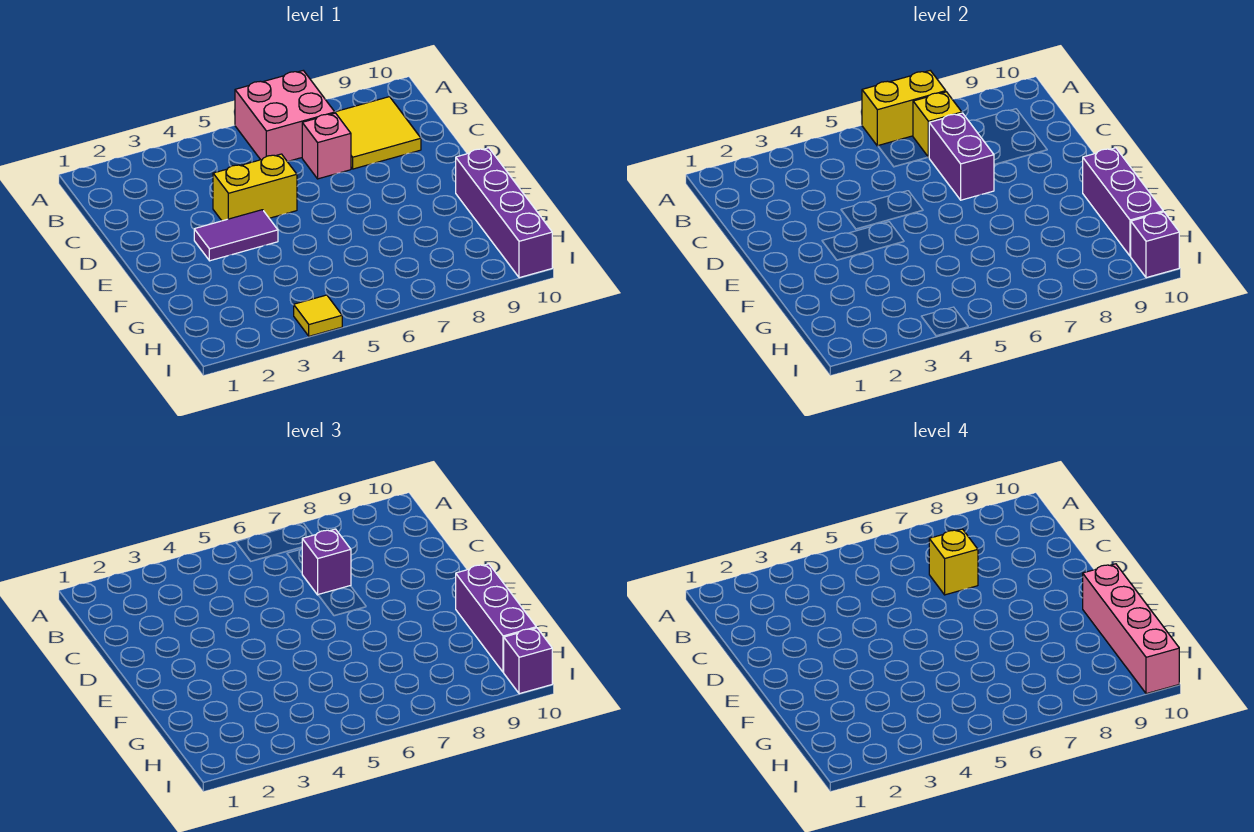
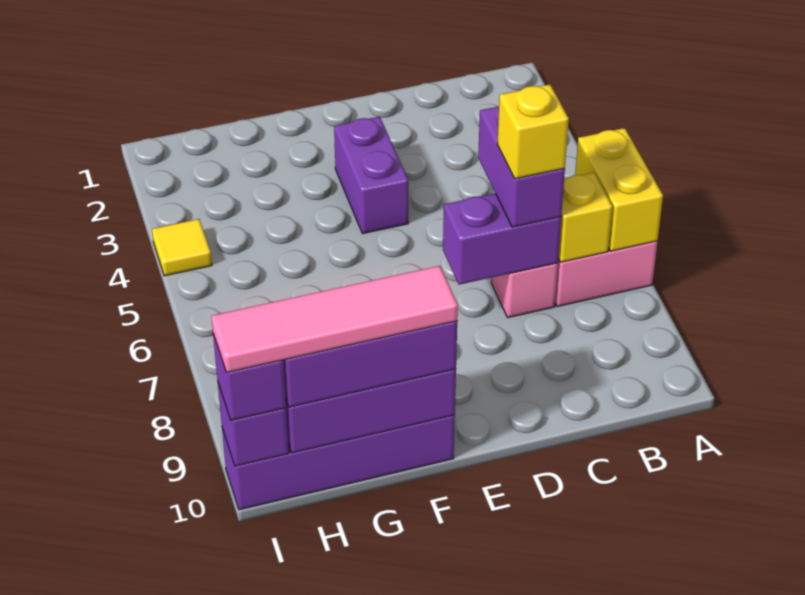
yellow tile B8:C9 level 1 -> none
purple brick C7 level 3 -> purple brick C6:C7 level 3
yellow brick D4:D5 level 1 -> none
purple tile E3:E4 level 1 -> purple brick E3:E4 level 1
pink brick F10:I10 level 4 -> pink tile F10:I10 level 4

